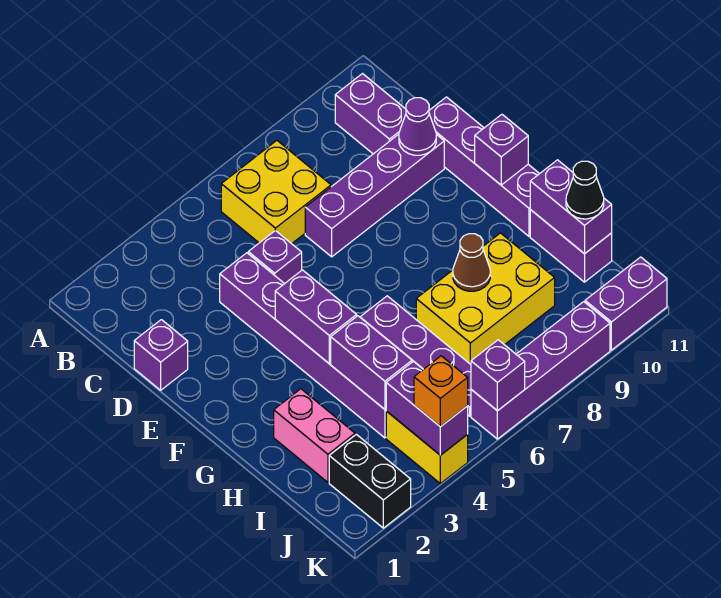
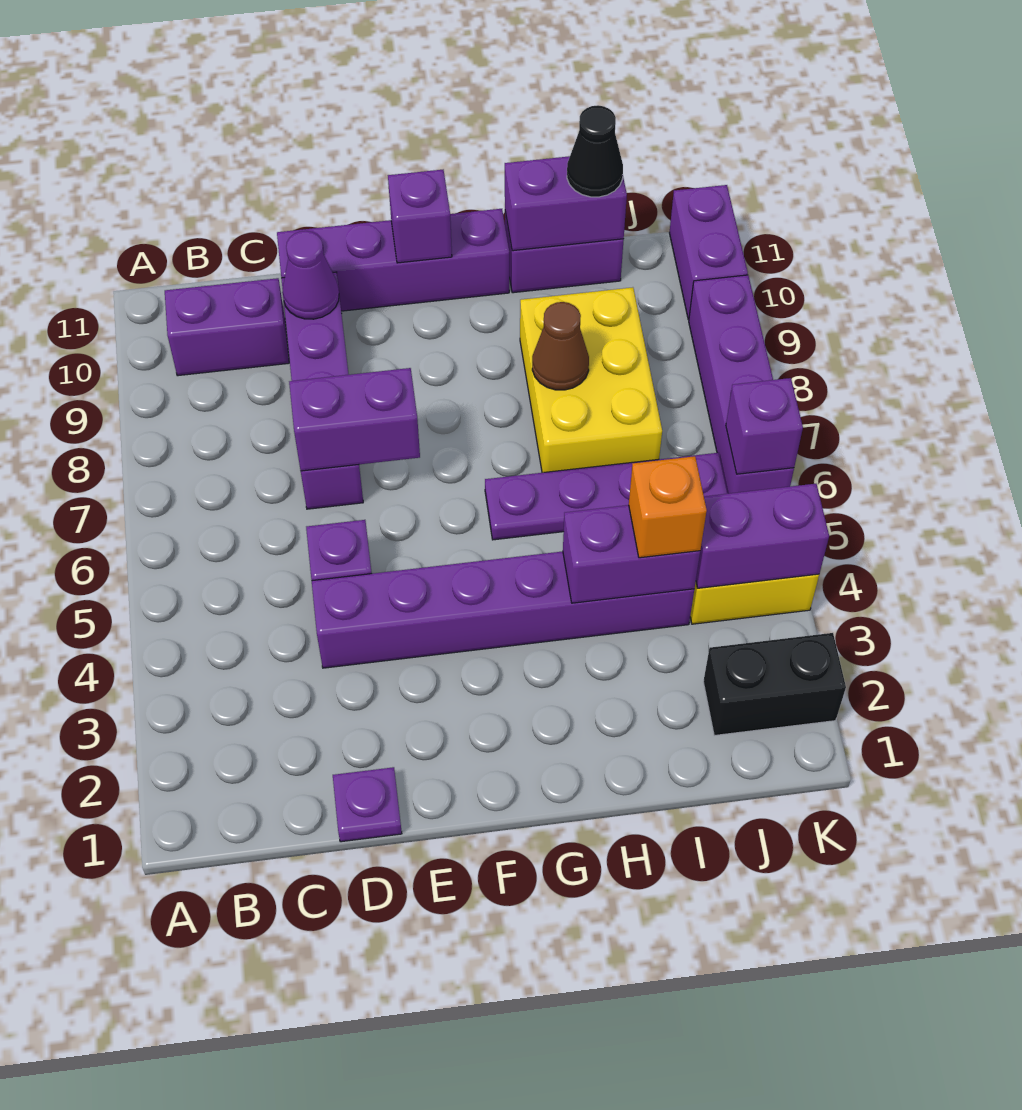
yellow brick B6:C7 level 1 -> none
purple brick D1 level 1 -> purple plate D1 level 1
purple brick F4:G4 level 2 -> purple brick D7:E7 level 2
pink brick H2:I2 level 1 -> none
orange brick K4 level 3 -> orange brick I4 level 3

